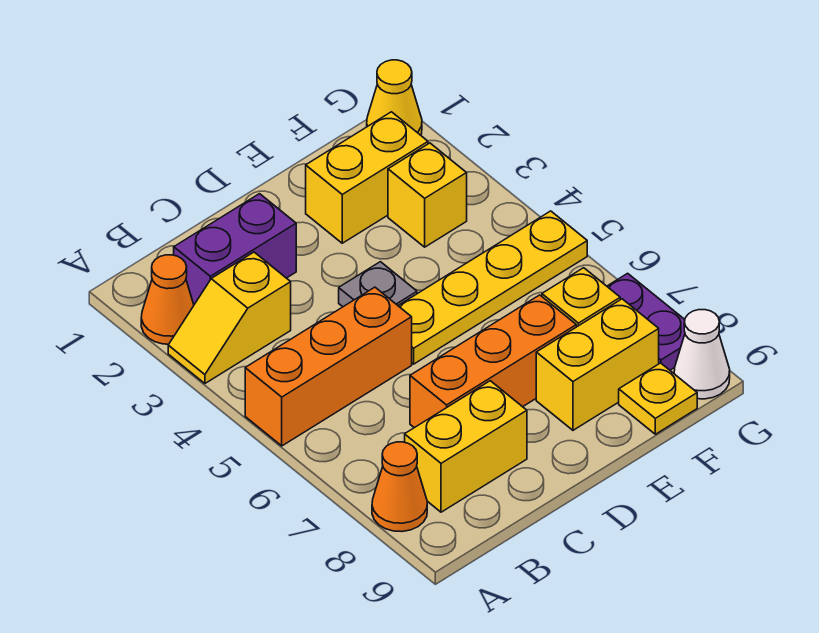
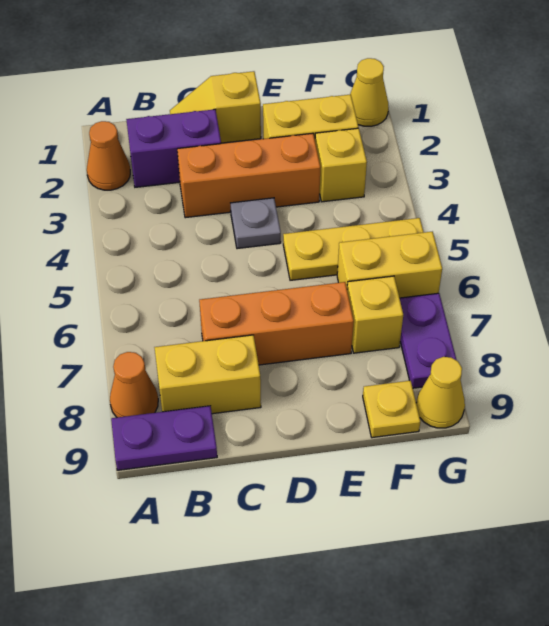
yellow slope A3:B3 level 1 top B -> yellow slope C1:D1 level 1 top D
orange brick A5:C5 level 1 -> orange brick C3:E3 level 1
none -> purple plate A9:B9 level 1
yellow plate D5:G5 level 1 -> yellow plate E5:G5 level 1
yellow brick E8:F8 level 1 -> yellow brick F6:G6 level 1
white cone G9 level 1 -> yellow cone G9 level 1

